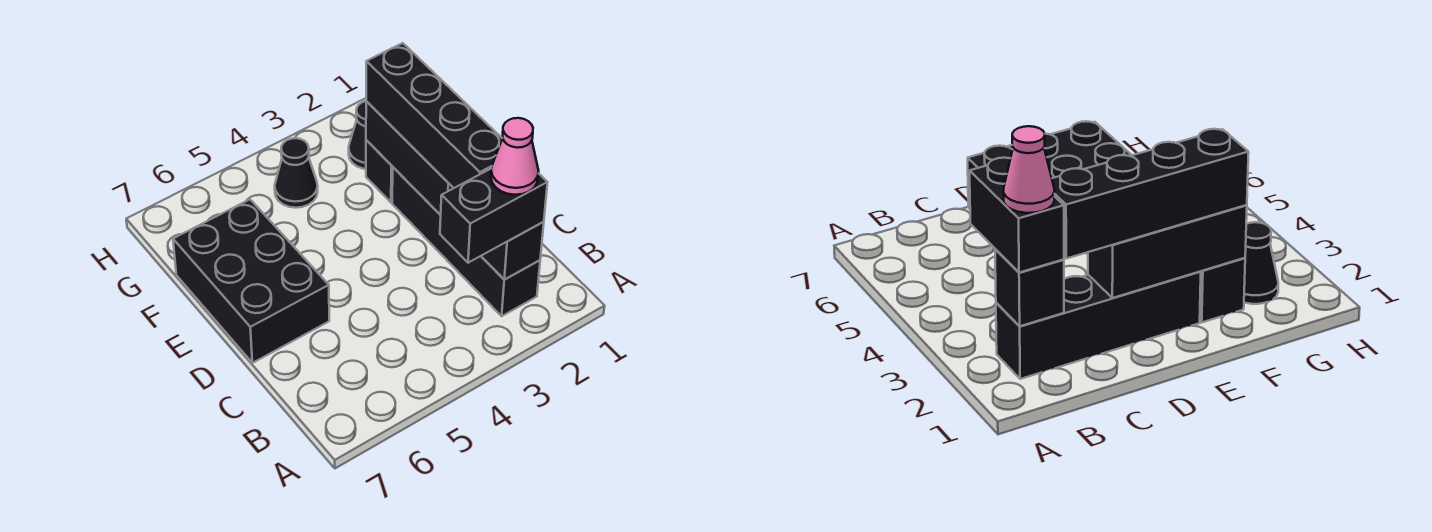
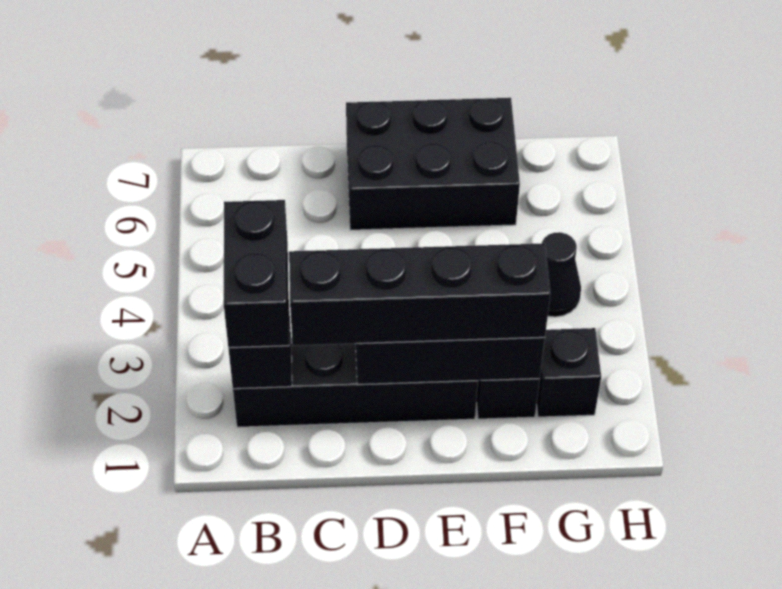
pink cone B2 level 4 -> none
black cone G2 level 1 -> black brick G2 level 1

